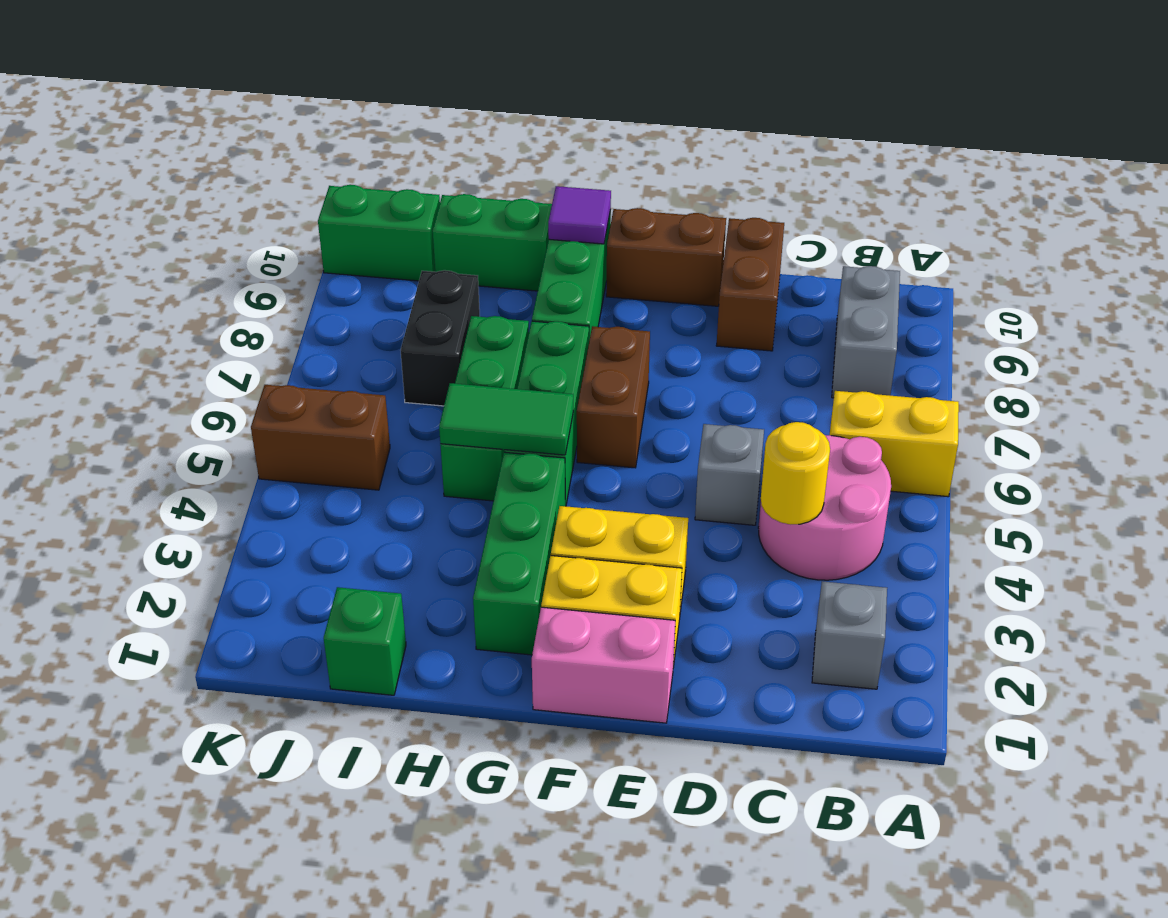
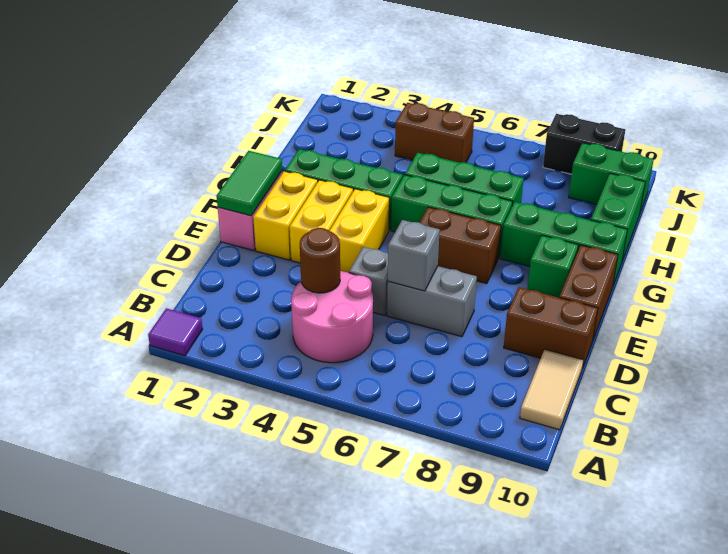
yellow brick A6:B6 level 1 -> yellow brick E4:F4 level 1
grey brick B2 level 1 -> grey brick D6 level 2
grey brick B8:B9 level 1 -> grey brick D6:D7 level 1
none -> tan tile B10:C10 level 1
yellow round brick C4 level 2 -> brown round brick C4 level 2
green tile G5:H5 level 2 -> green tile E1:F1 level 2
purple tile G10 level 2 -> purple tile A1 level 1
green brick I1 level 1 -> green brick F9 level 1
black brick I7:I8 level 1 -> black brick K8:K9 level 1
brown brick J5:K5 level 1 -> brown brick J4:J5 level 1
green brick J10:K10 level 1 -> green brick J9:J10 level 1

